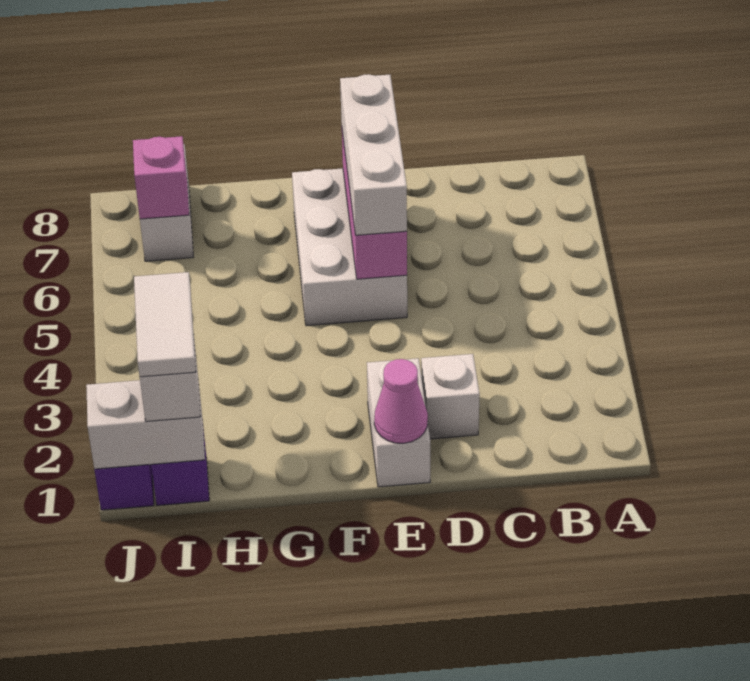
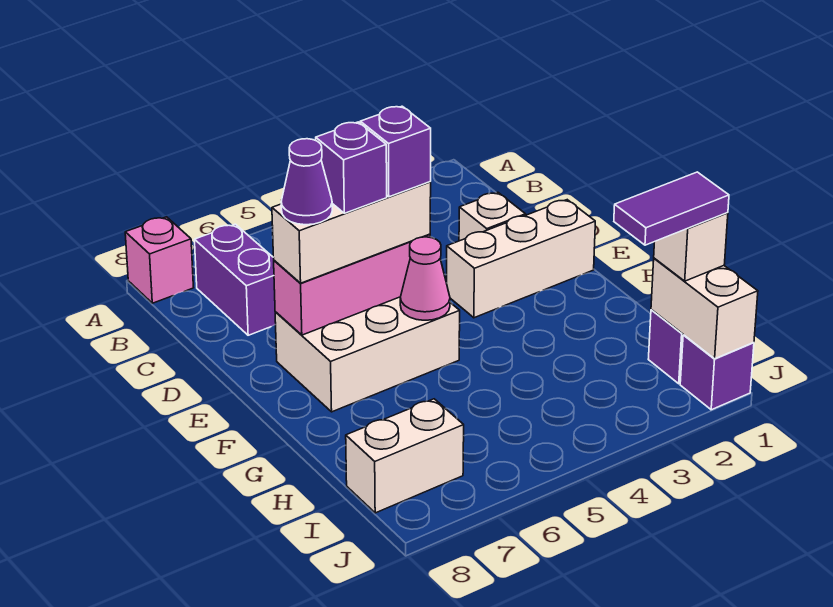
none -> purple brick B7:C7 level 1
white brick E1:E2 level 1 -> white brick E1:E3 level 1
pink cone E1 level 2 -> pink cone F5 level 2
none -> purple brick E5 level 4
none -> purple brick E6 level 4
none -> purple cone E7 level 4
white tile I1:I2 level 4 -> purple tile I1:I2 level 4
pink brick I7 level 2 -> pink brick A8 level 1

